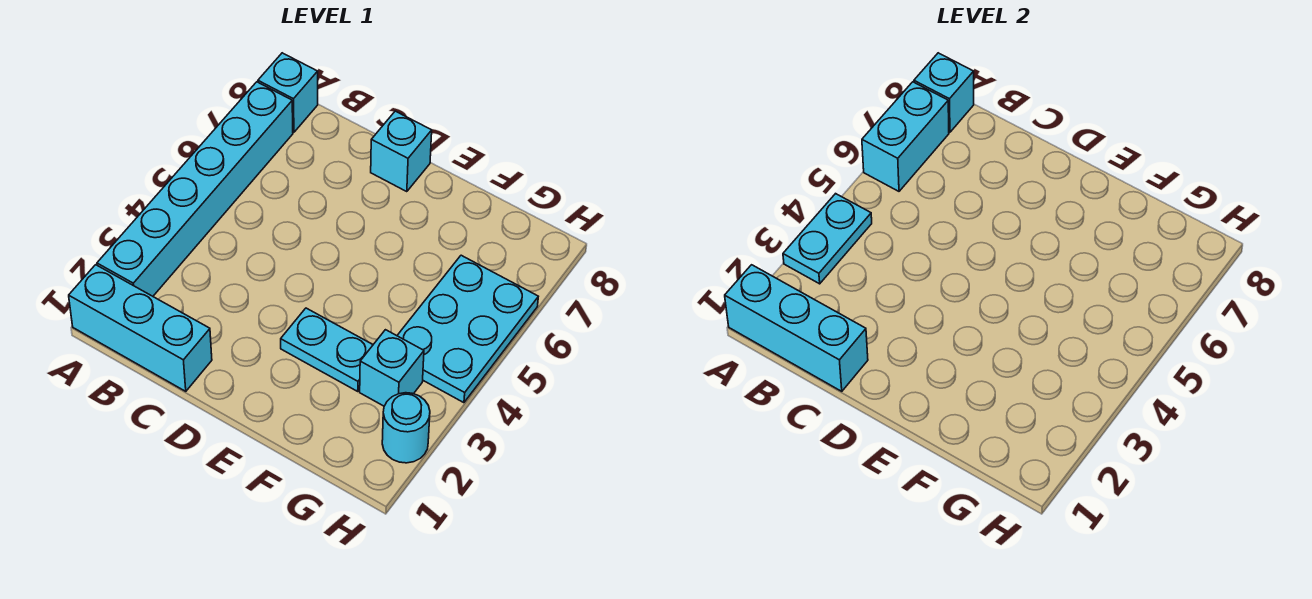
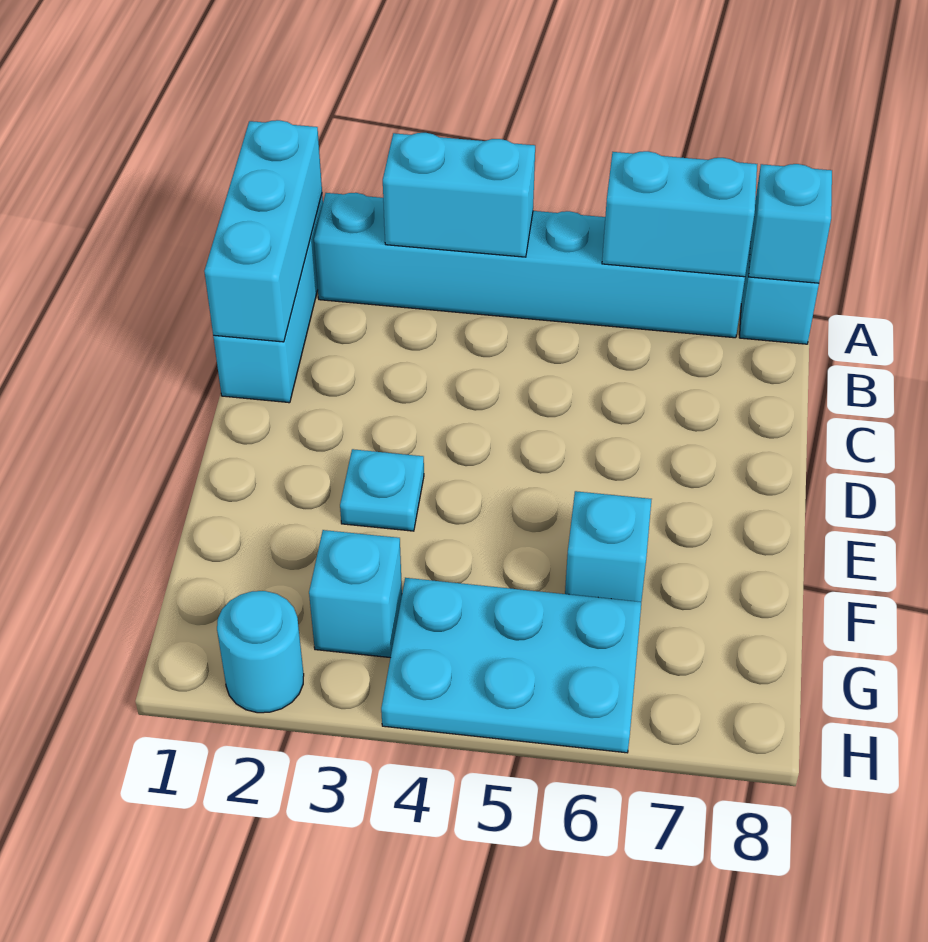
cyan plate A3:A4 level 2 -> cyan brick A3:A4 level 2
cyan brick D8 level 1 -> cyan brick F6 level 1
cyan plate E3:F3 level 1 -> cyan plate E3 level 1

